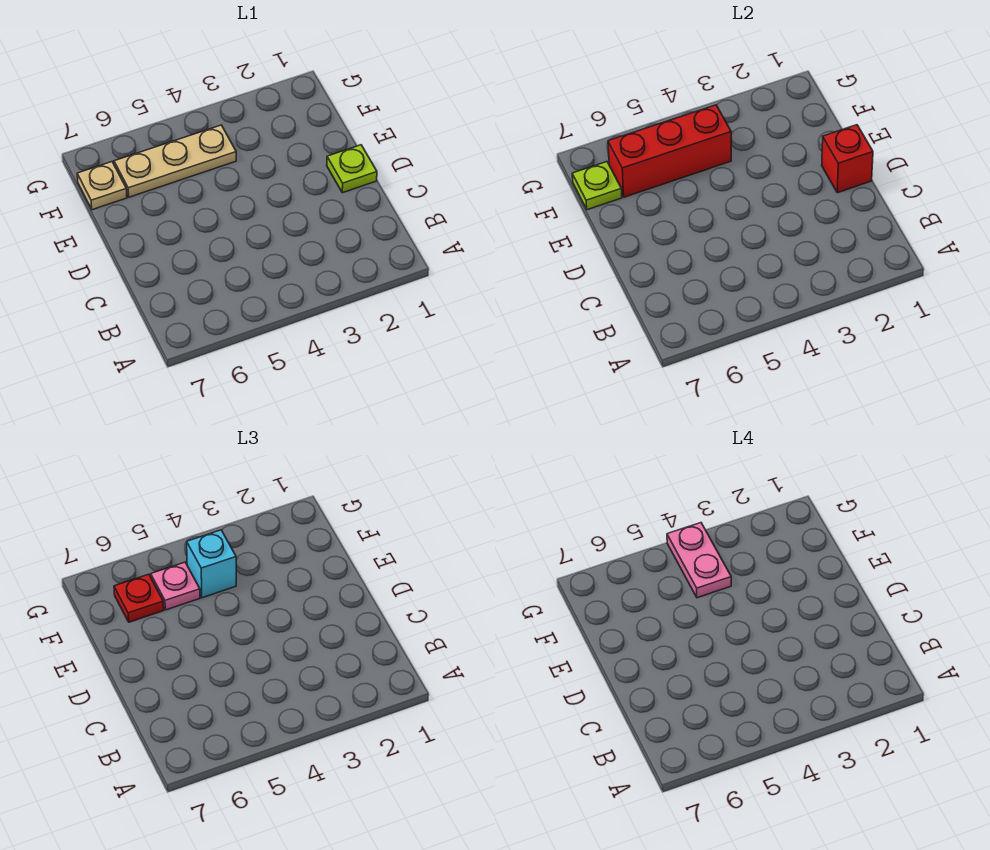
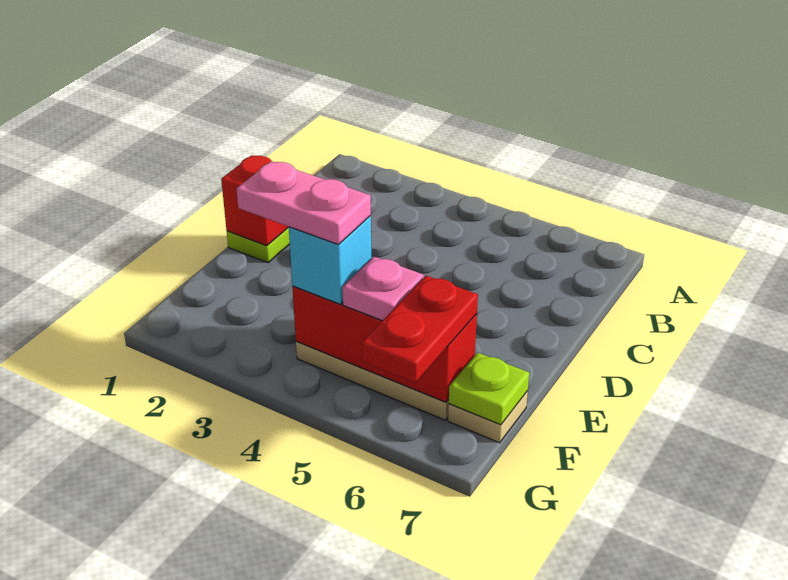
pink plate F4:G4 level 4 -> pink plate F3:F4 level 4
red plate F6 level 3 -> red plate F6:G6 level 3

